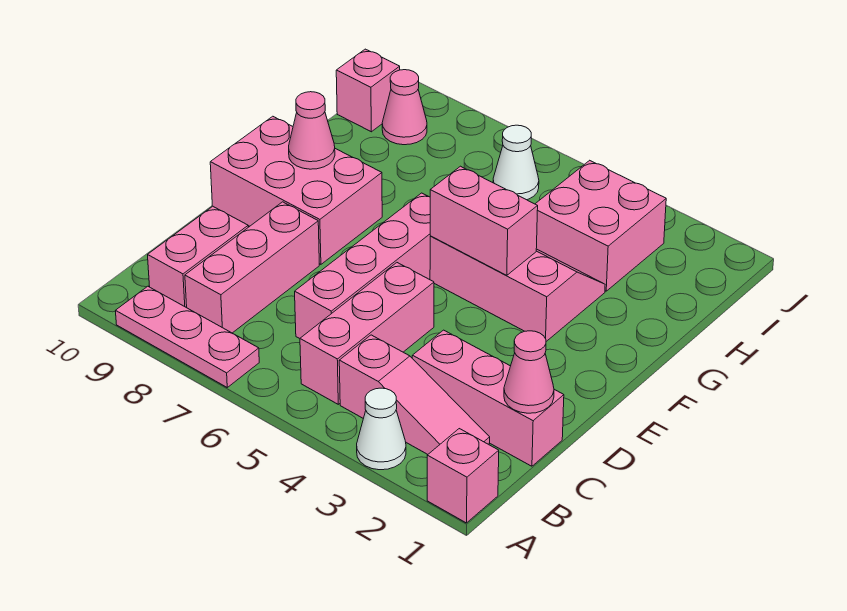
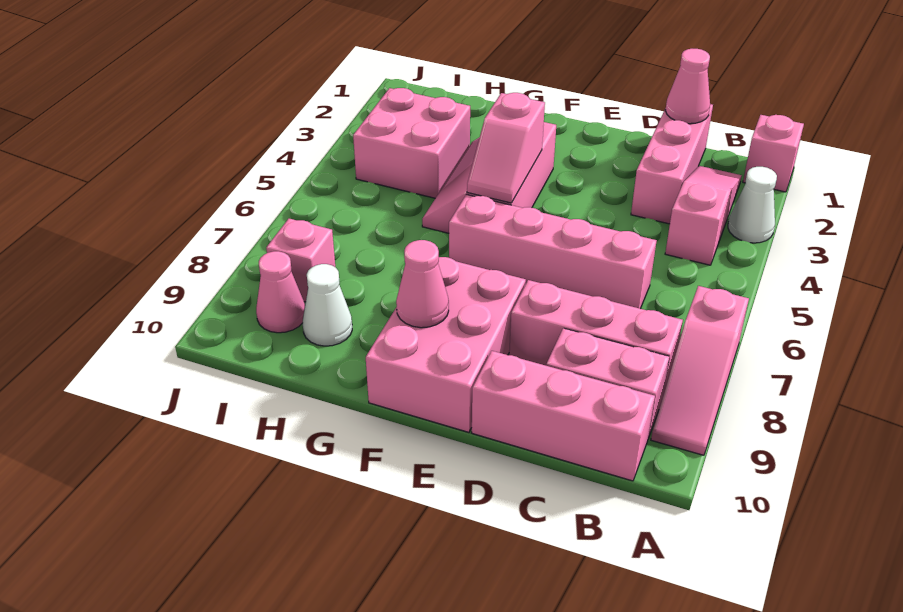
pink plate A7:A9 level 1 -> pink slope A7:A9 level 1 top 7
pink brick B5:D5 level 1 -> pink brick B10:D10 level 1
pink brick F4:F5 level 2 -> pink slope F4:F5 level 2 top 4
white cone I6 level 1 -> white cone H9 level 1
pink brick I10 level 1 -> pink brick I8 level 1

